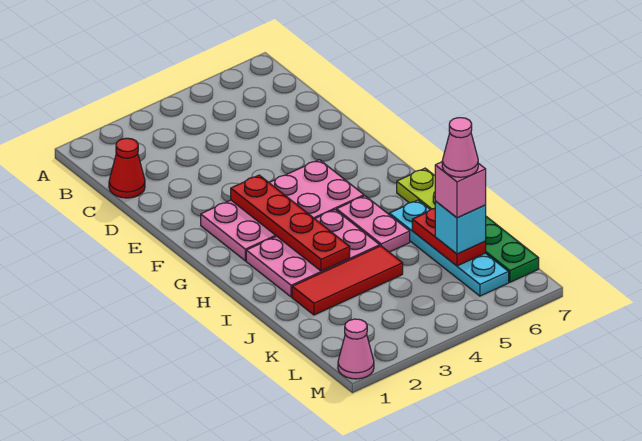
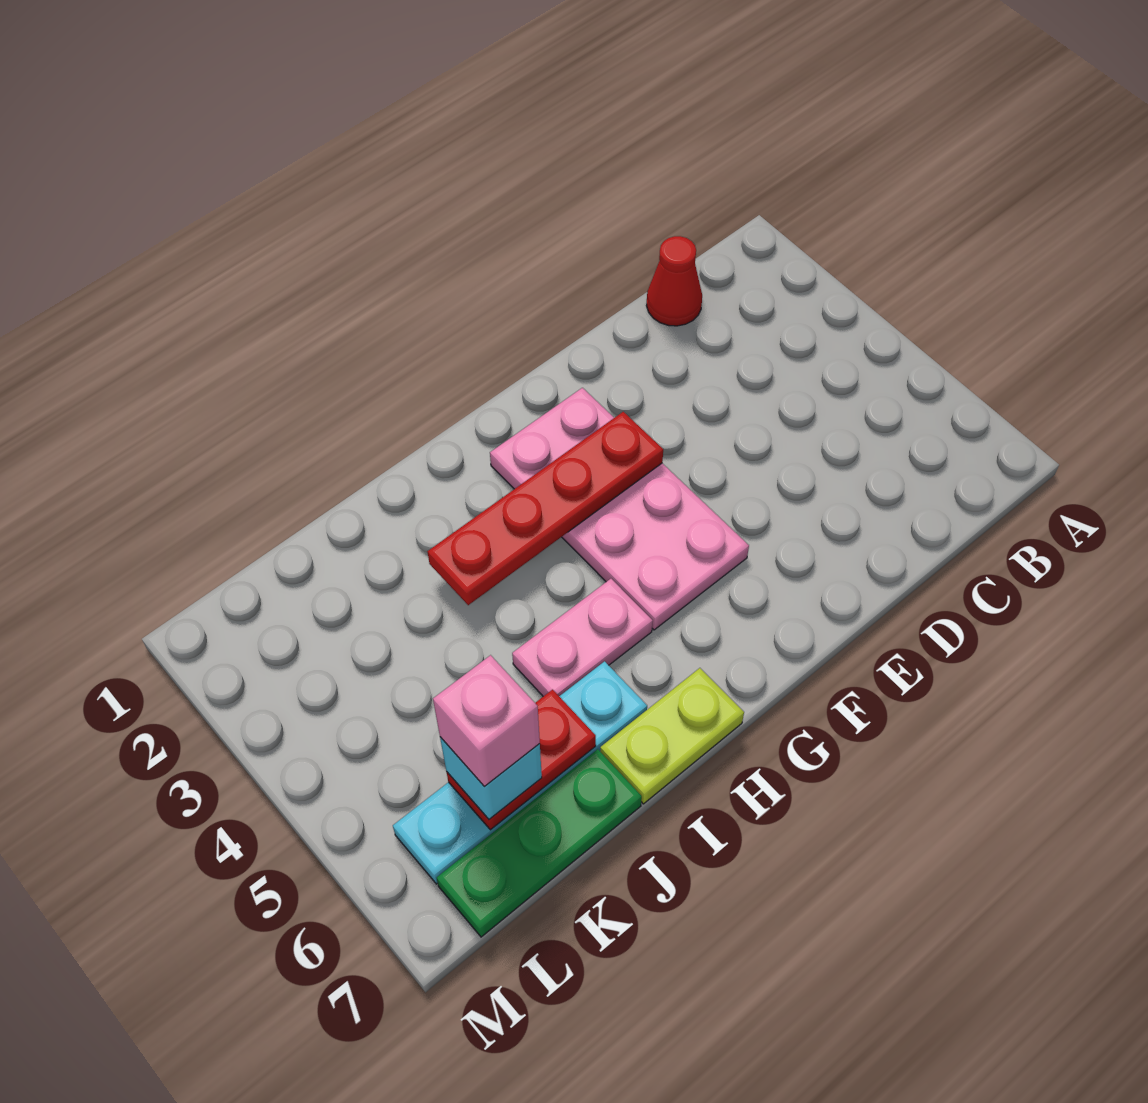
pink plate H2:I4 level 1 -> none
red tile J2:J4 level 1 -> none
pink cone K6 level 5 -> none
pink cone M1 level 1 -> none

